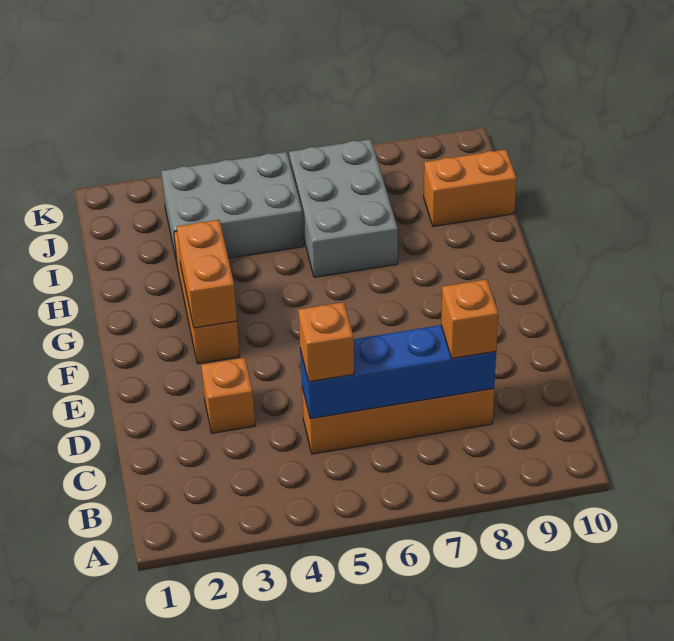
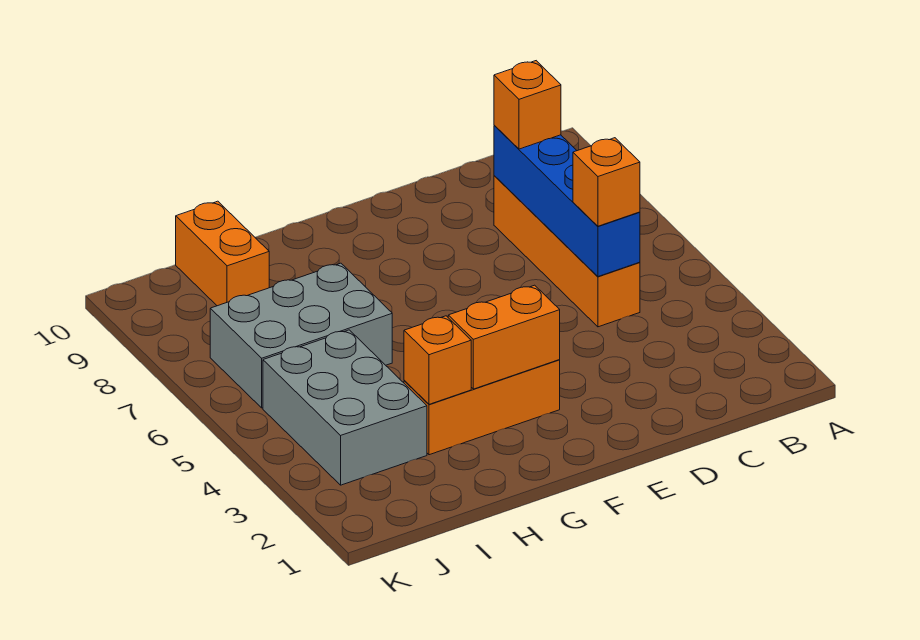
orange brick D3 level 1 -> orange brick H3 level 2

